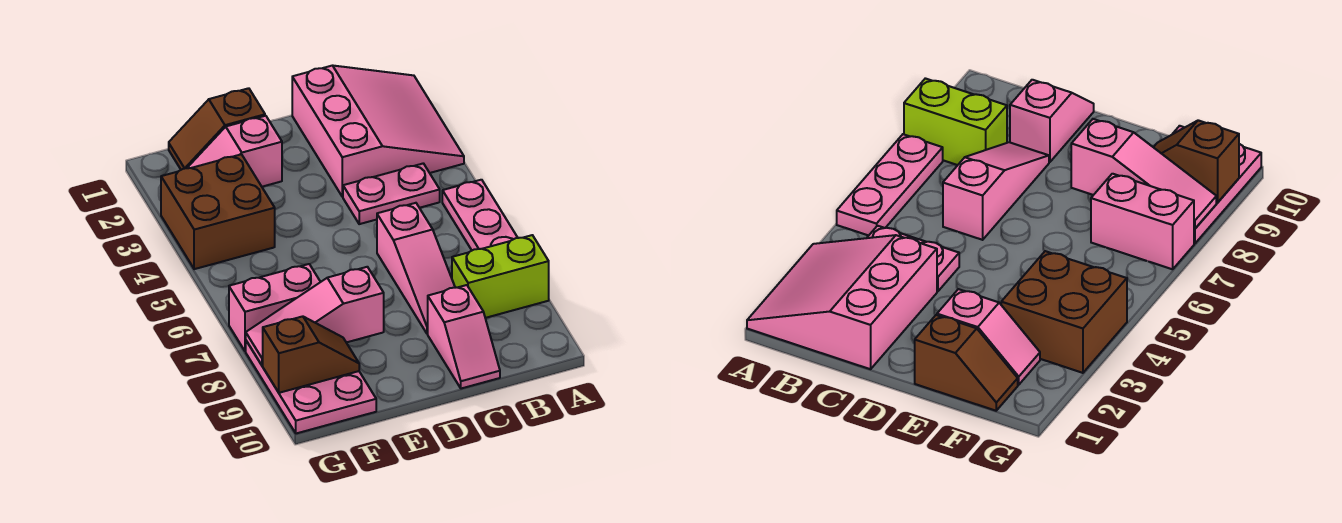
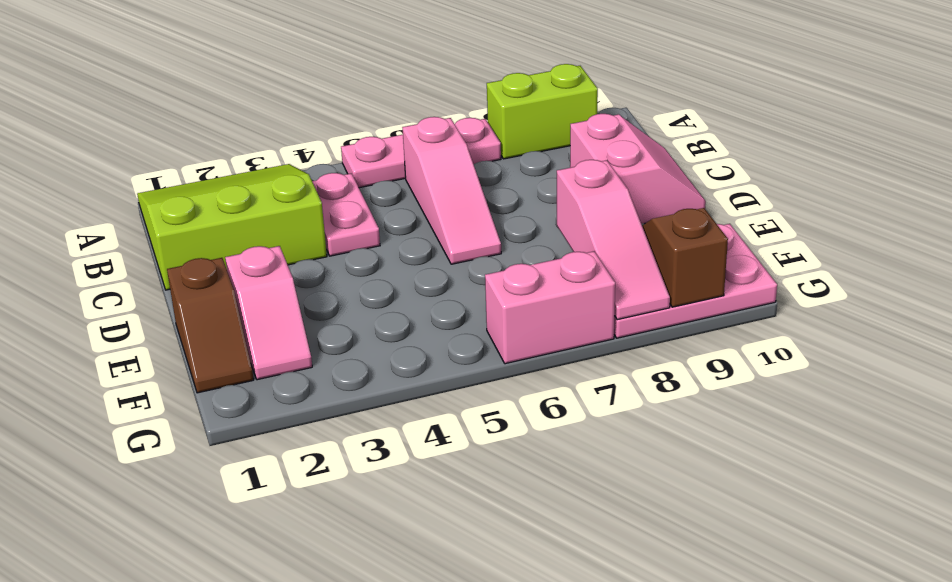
pink slope A1:C3 level 1 top C -> lime slope A1:C3 level 1 top C
lime brick A8:B8 level 1 -> lime brick A8:A9 level 1
pink slope C6:C8 level 1 top 6 -> pink slope B6:D6 level 1 top B
pink slope C9:C10 level 1 top 9 -> pink slope C9:D10 level 1 top 9
brown brick F3:G4 level 1 -> none
pink brick F7:G7 level 1 -> pink brick G6:G7 level 1

